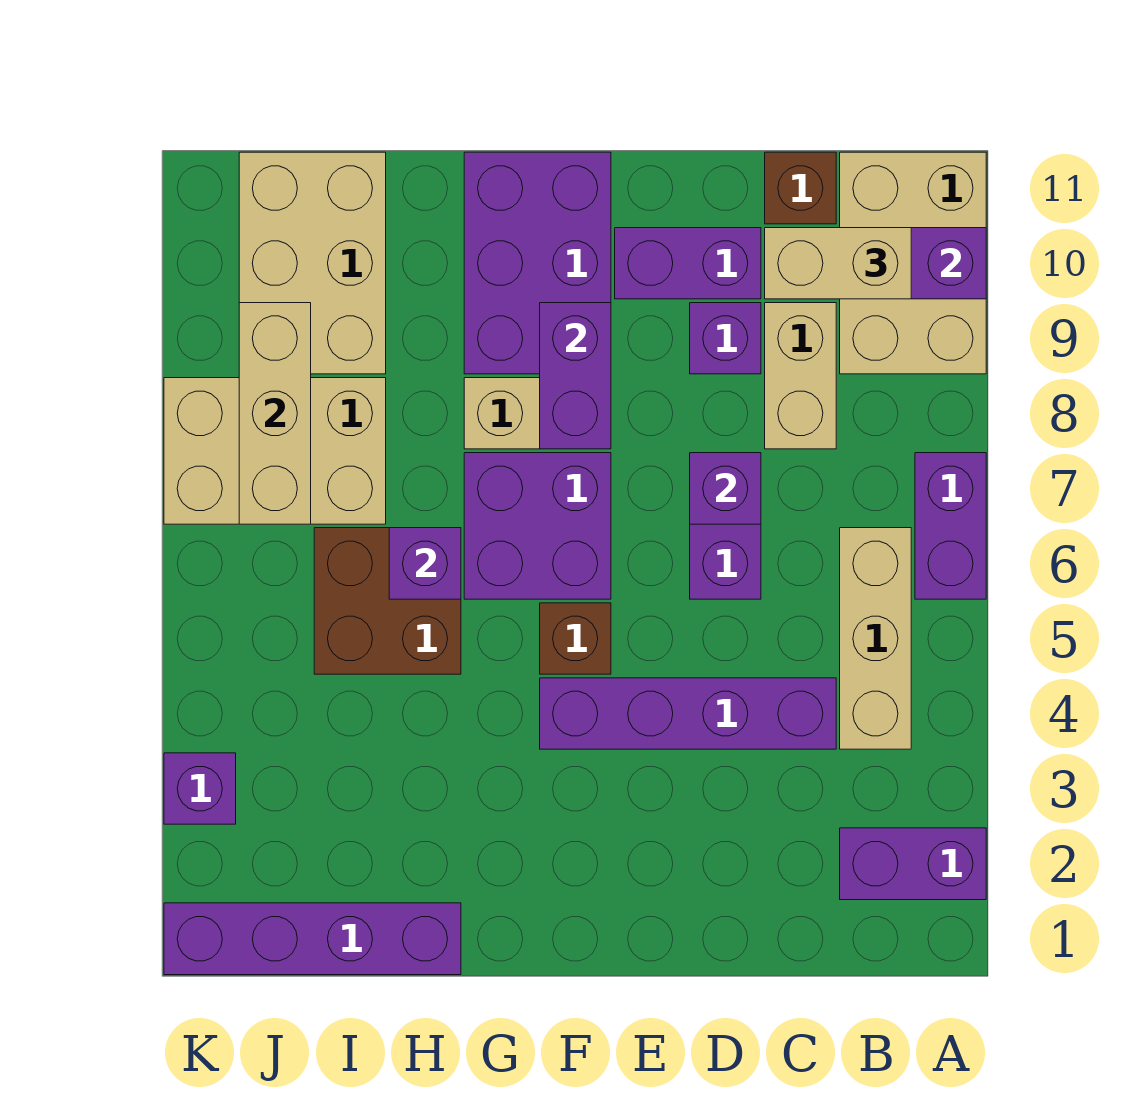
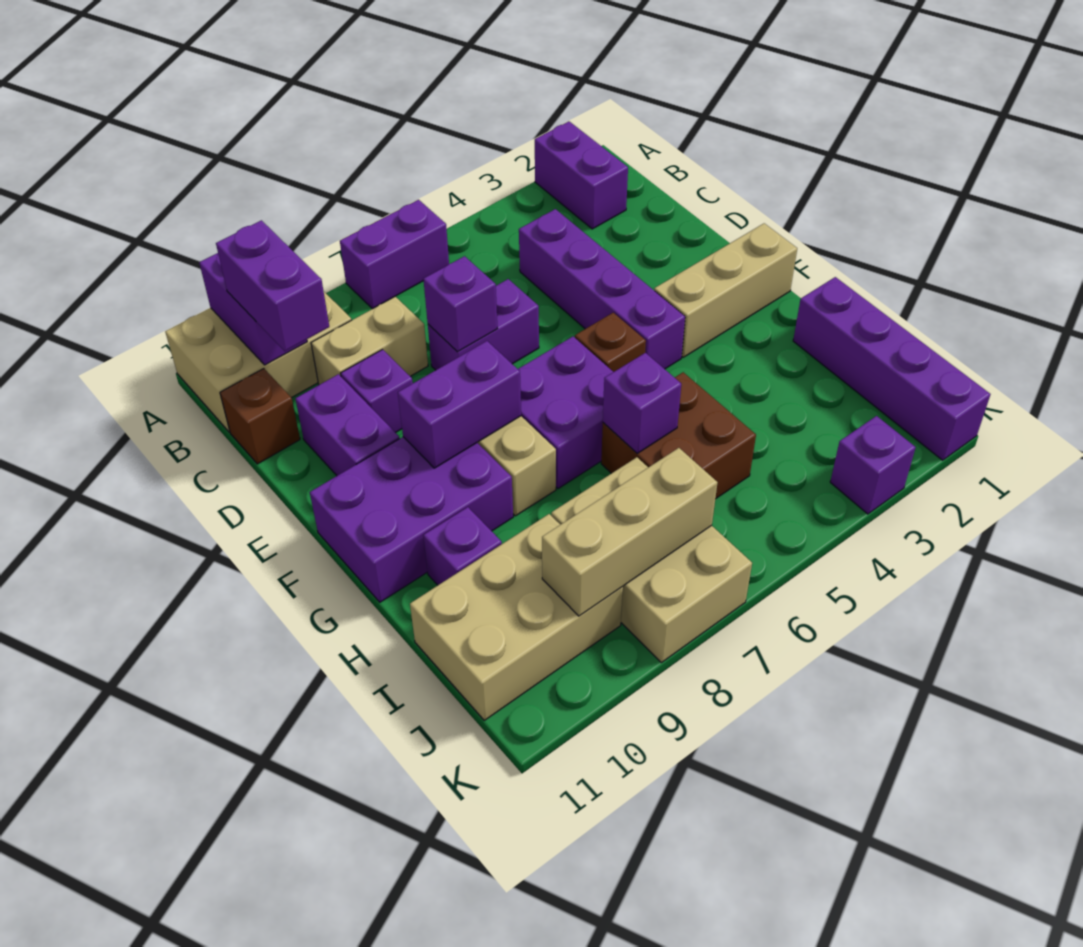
tan brick B4:B6 level 1 -> tan brick F1:F3 level 1
tan brick B10:C10 level 3 -> purple brick B10:C10 level 3
none -> purple brick H10 level 1

